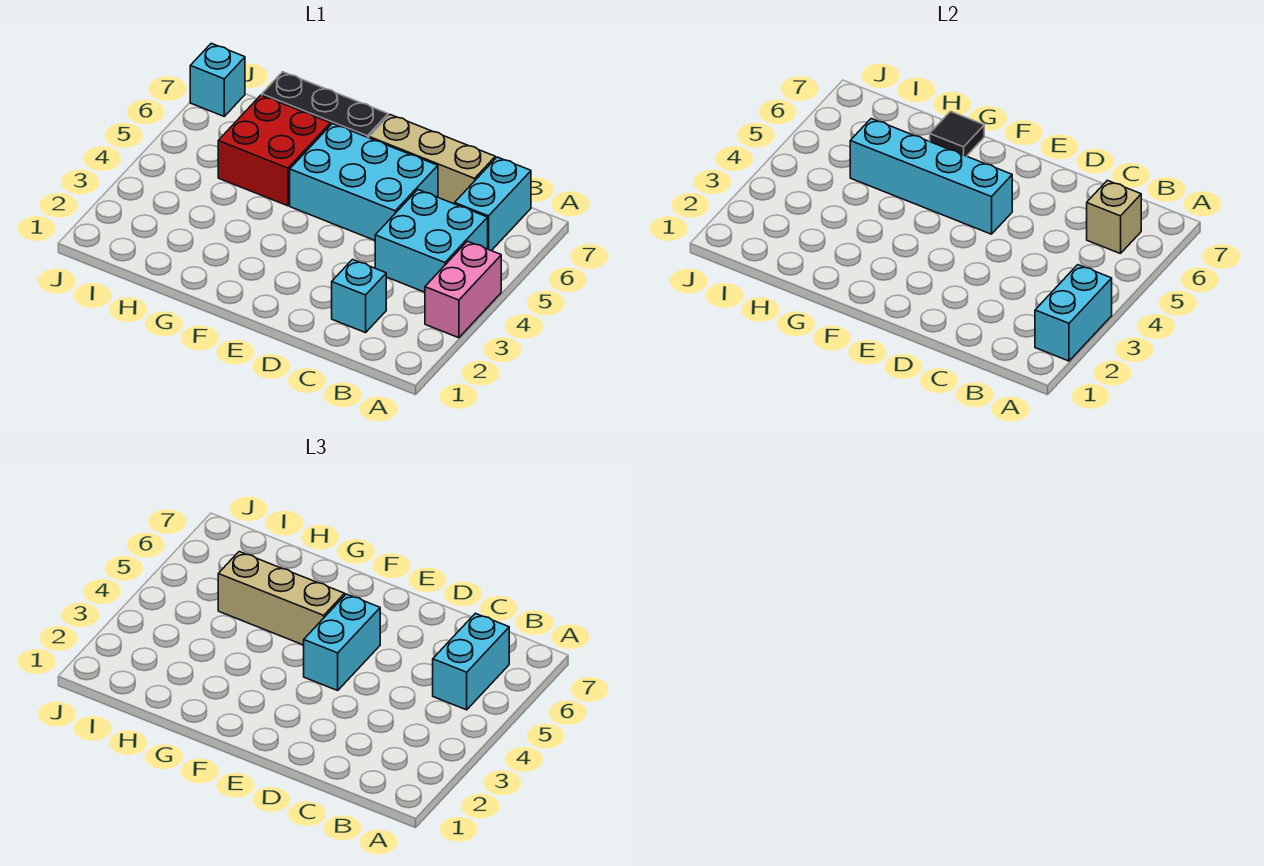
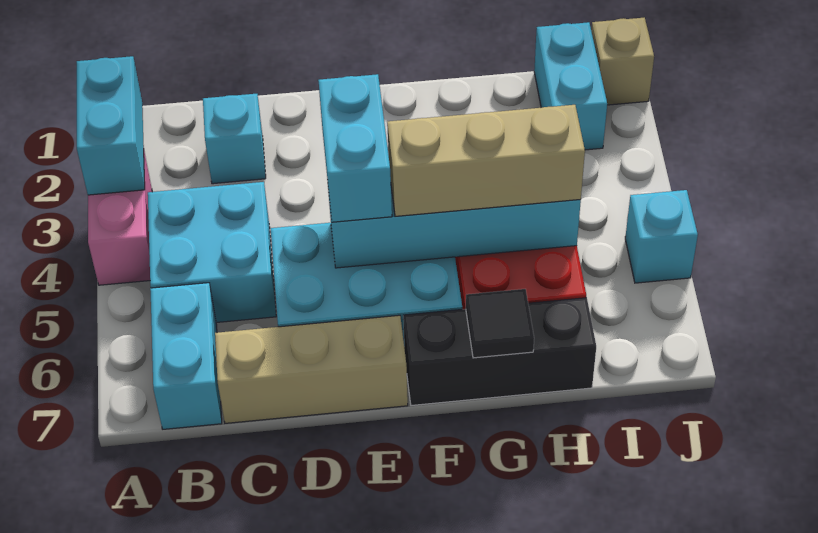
cyan brick B5:B6 level 3 -> cyan brick I1:I2 level 1
tan brick B6 level 2 -> tan brick J1 level 1
cyan brick J7 level 1 -> cyan brick J5 level 1

